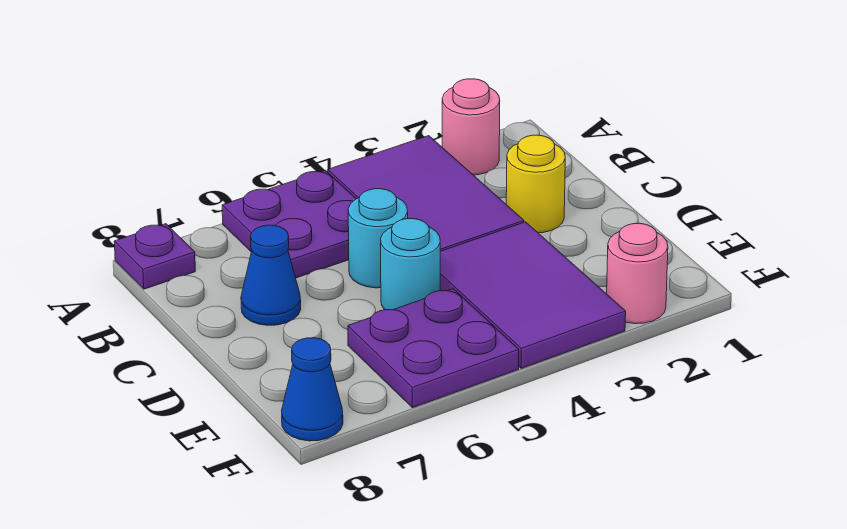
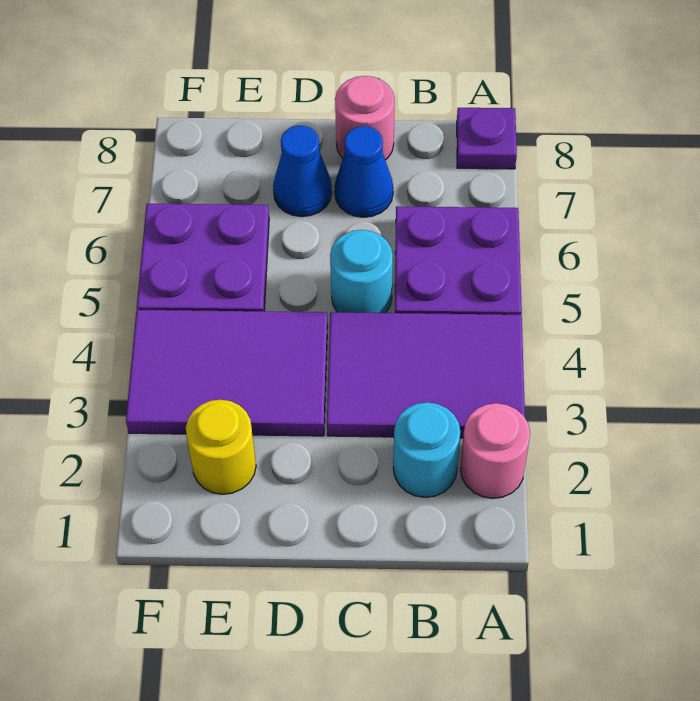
yellow round brick C2 level 1 -> yellow round brick E2 level 1
cyan round brick D5 level 1 -> cyan round brick B2 level 1
pink round brick F2 level 1 -> pink round brick C8 level 1
blue cone F8 level 1 -> blue cone D7 level 1

